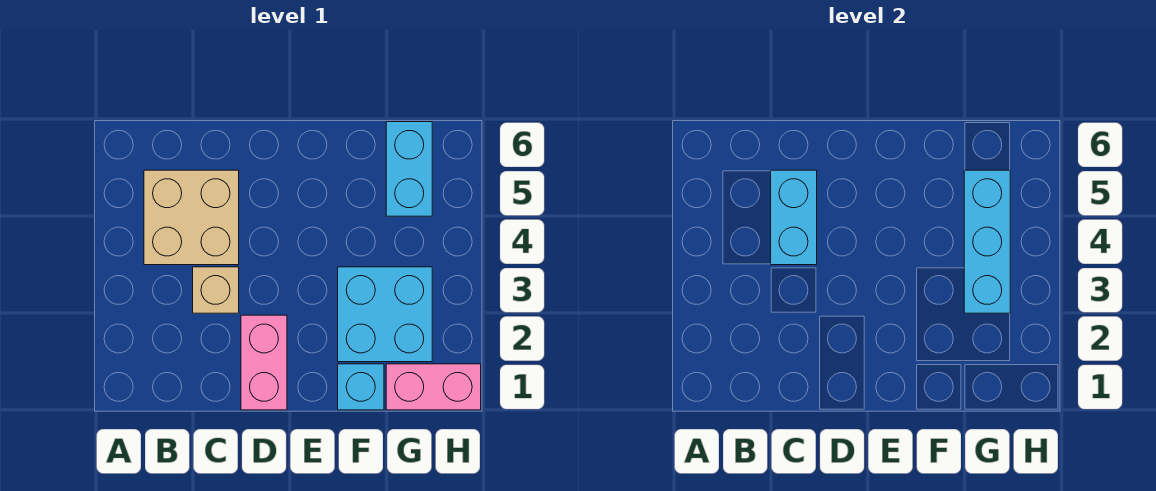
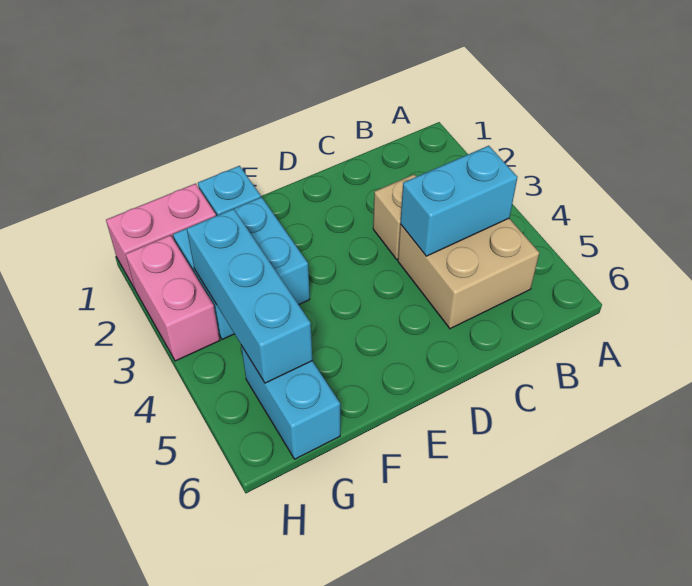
cyan brick C4:C5 level 2 -> cyan brick B4:C4 level 2
pink brick D1:D2 level 1 -> pink brick H2:H3 level 1

